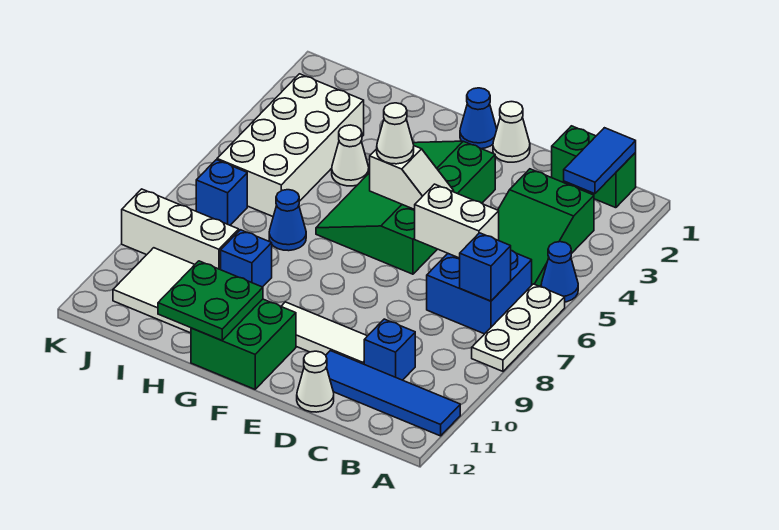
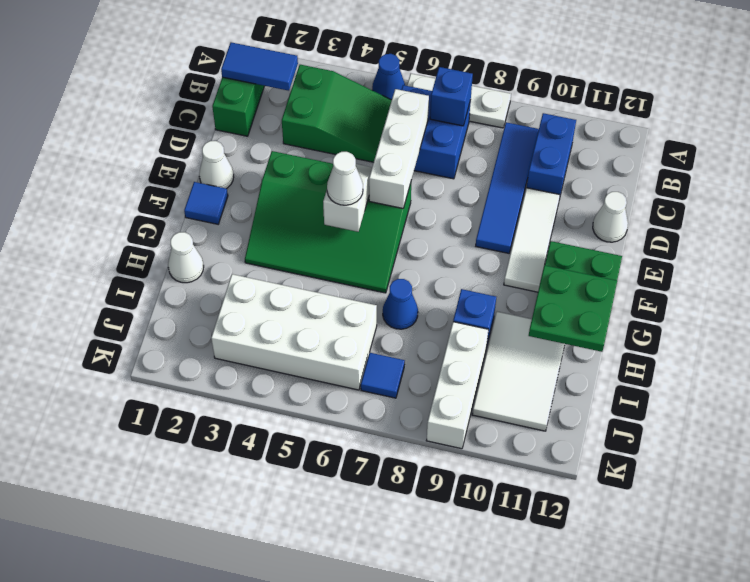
blue tile A11:D11 level 1 -> blue tile B9:E9 level 1
white brick C6:D6 level 2 -> white brick C6:E6 level 2
blue brick C10 level 1 -> blue brick B10:C10 level 1
blue cone F1 level 1 -> blue tile F1 level 1
white cone H4 level 1 -> white cone H1 level 1
blue brick J7 level 1 -> blue tile J7 level 1

